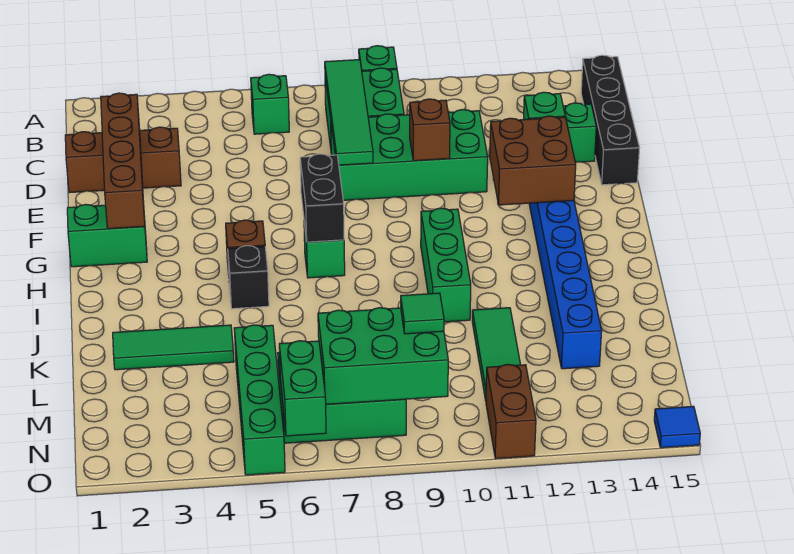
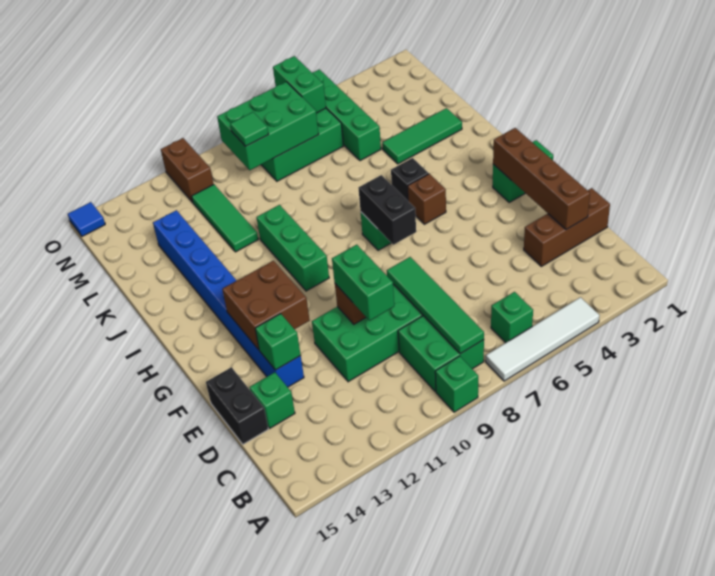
none -> white tile A4:A7 level 1
black brick B15:E15 level 1 -> black brick D15:E15 level 1
none -> green brick D10:E10 level 3

